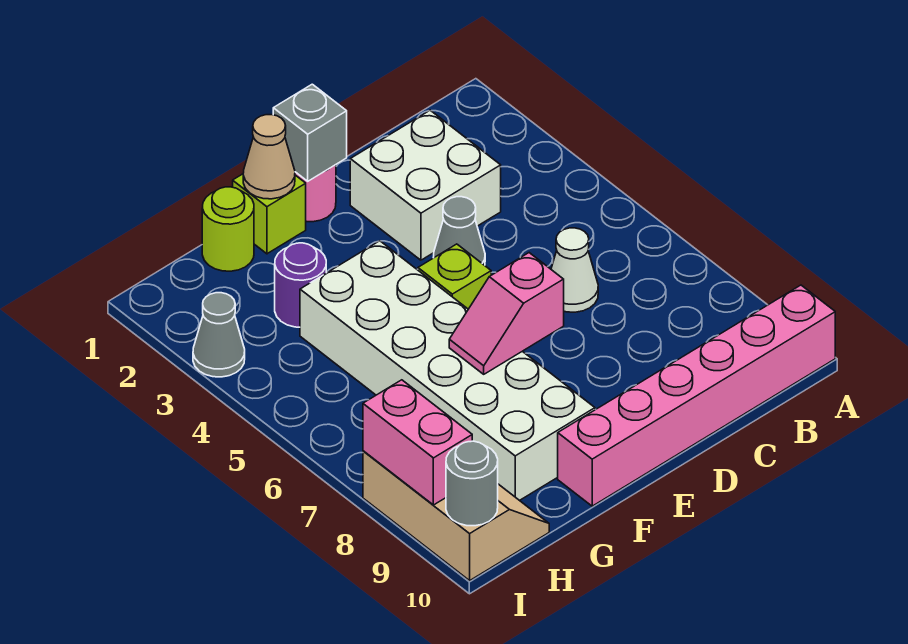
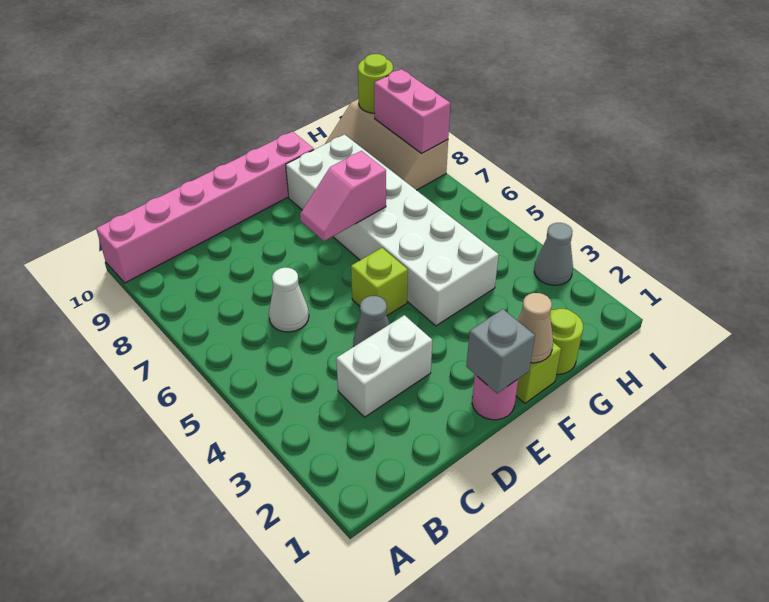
white brick C2:D3 level 1 -> white brick C3:D3 level 1
pink slope E7:F7 level 2 top E -> pink slope E7:F7 level 2 top F
purple round brick G3 level 1 -> none
grey round brick I10 level 2 -> lime round brick I10 level 2

